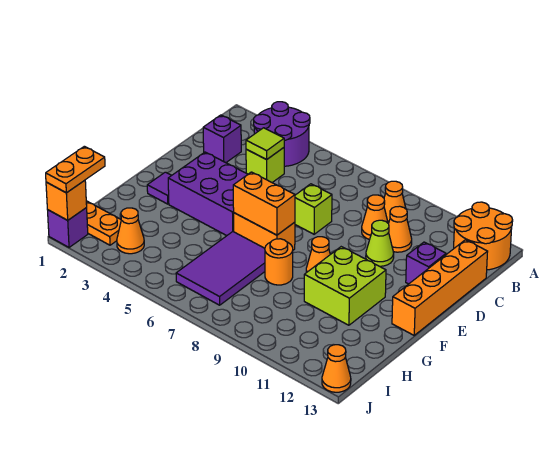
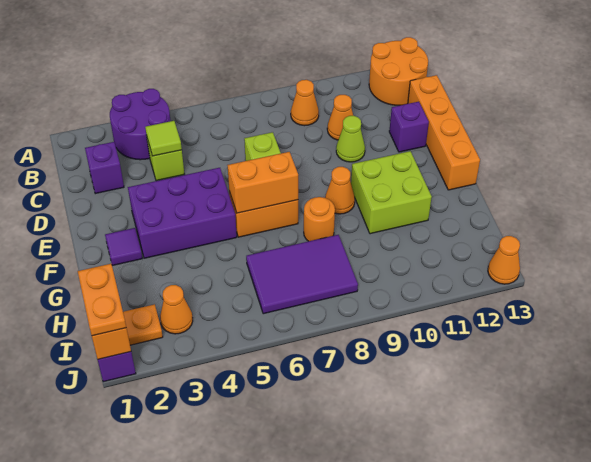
orange cone C9 level 1 -> none
purple tile G6:I7 level 1 -> purple tile H6:I8 level 1

